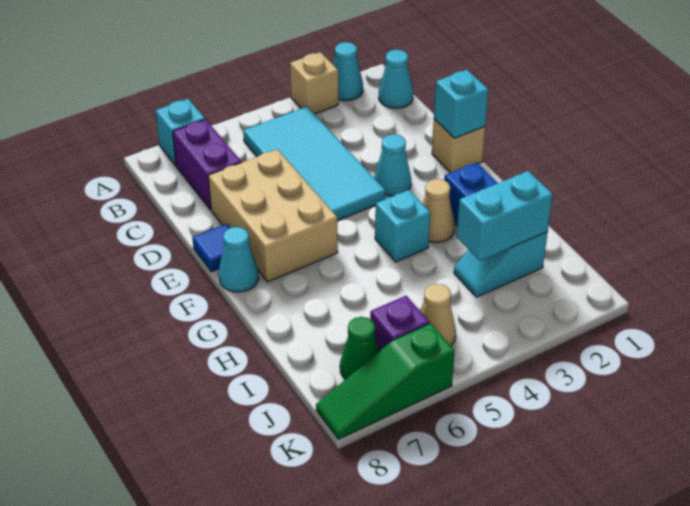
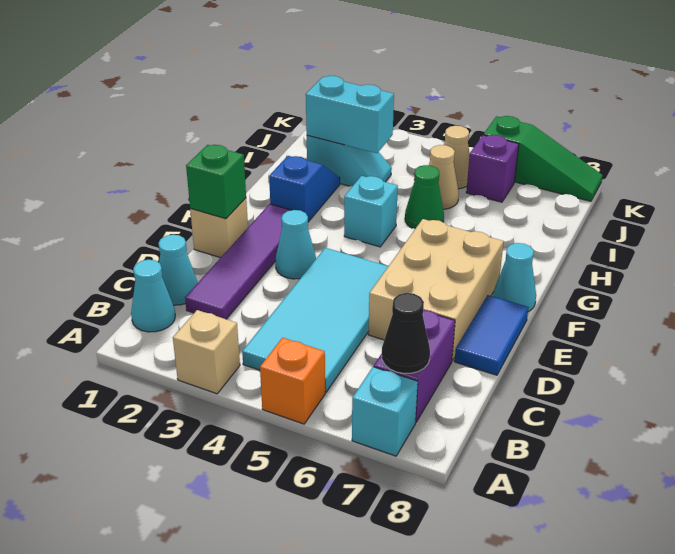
cyan cone A2 level 1 -> cyan cone C1 level 1
none -> orange brick A5 level 1
none -> black cone B7 level 2
none -> purple tile C2:F2 level 1
cyan brick E1 level 2 -> green brick E1 level 2
blue tile E8 level 1 -> blue tile D8:E8 level 1
tan cone G3 level 1 -> tan cone I5 level 1
green cone J7 level 1 -> green cone H5 level 1

